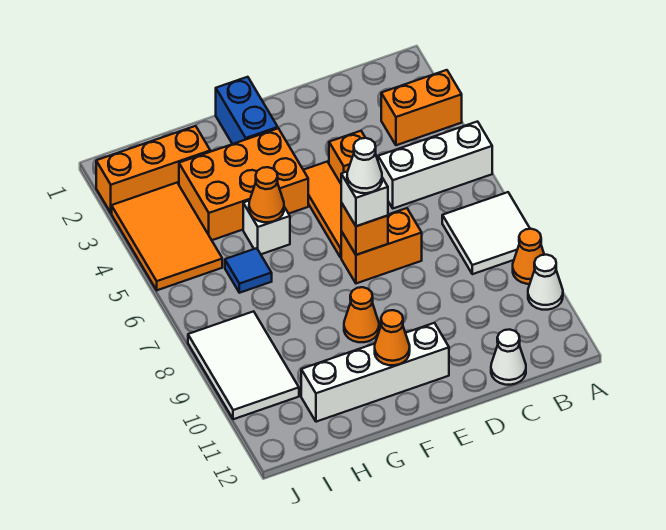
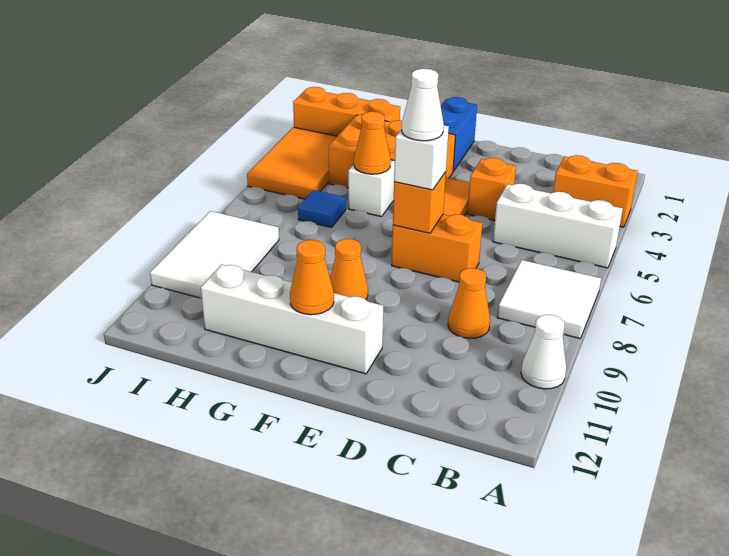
orange cone A9 level 1 -> orange cone C9 level 1
white cone C12 level 1 -> none

